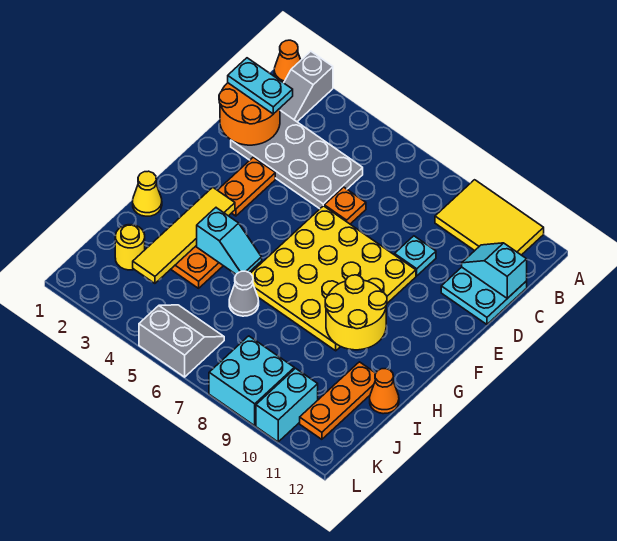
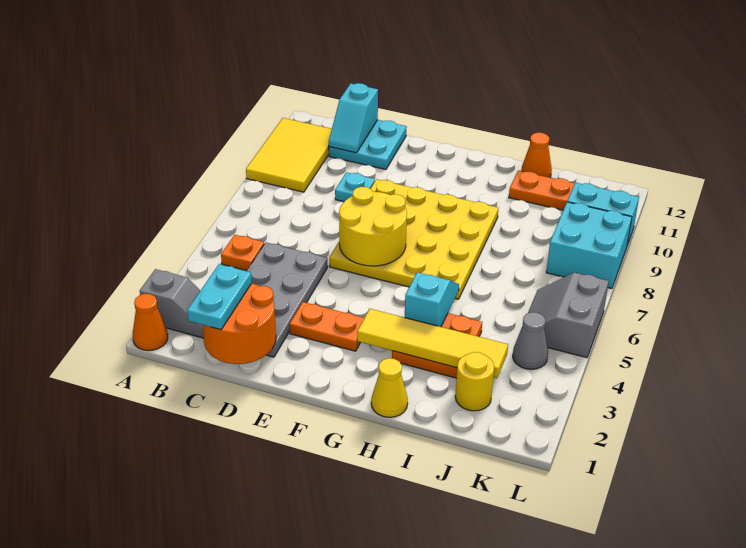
orange plate D6 level 1 -> orange plate B5 level 1
yellow round brick G9:H10 level 2 -> yellow round brick E6:F7 level 2
grey cone I6 level 1 -> grey cone K4 level 1

